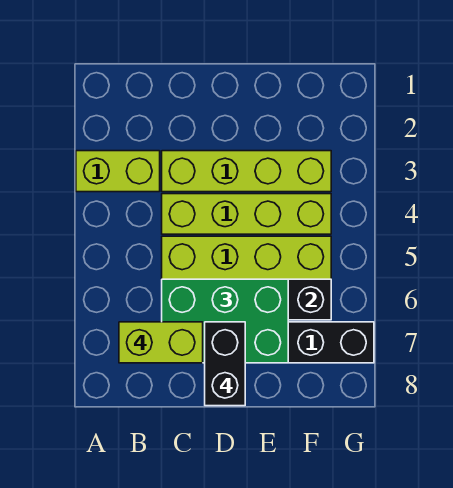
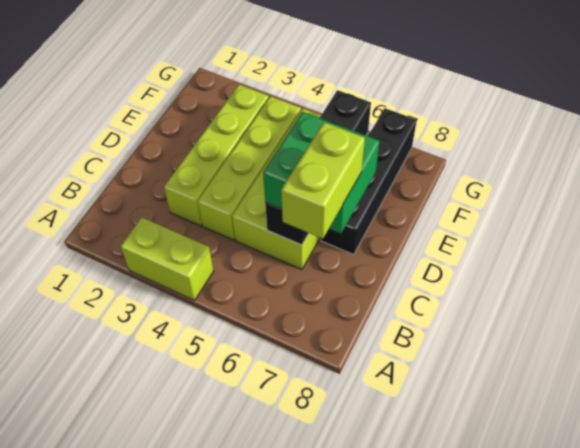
lime brick A3:B3 level 1 -> lime brick A3:A4 level 1
green brick C6:E7 level 3 -> green brick C6:D7 level 3
black brick D7:D8 level 4 -> none

